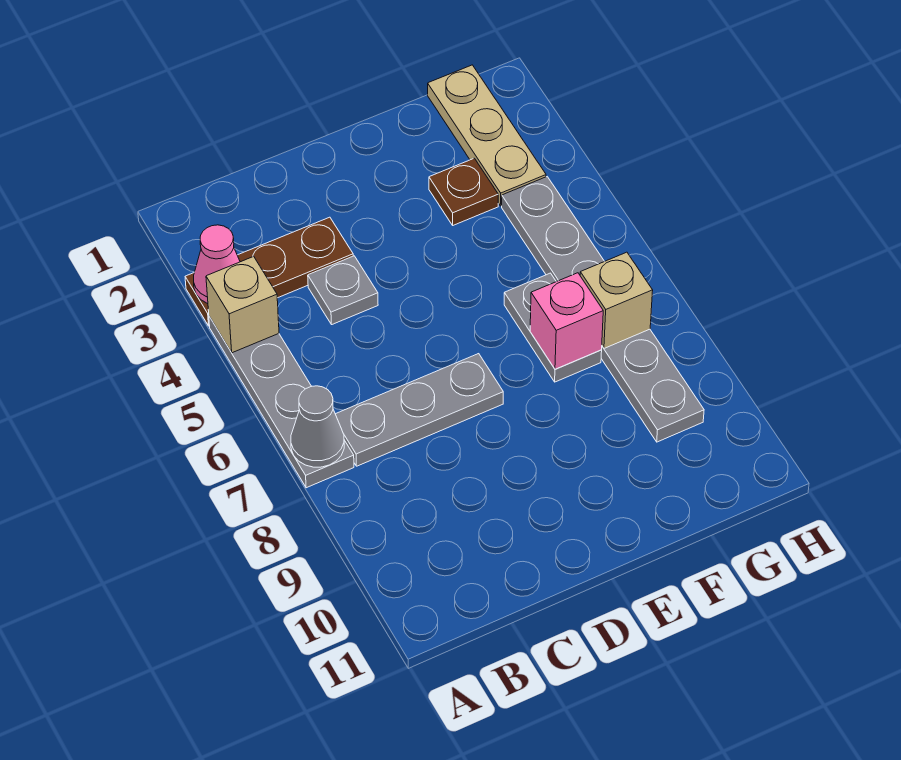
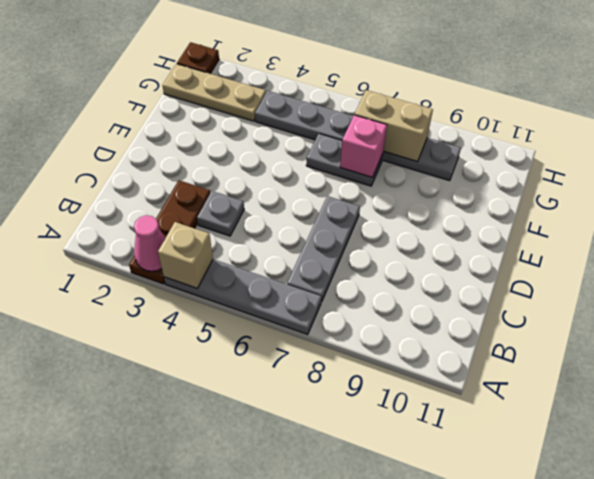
grey cone A7 level 2 -> none
brown plate F3 level 1 -> brown plate H1 level 1
tan brick G7 level 2 -> tan brick G7:G8 level 2

